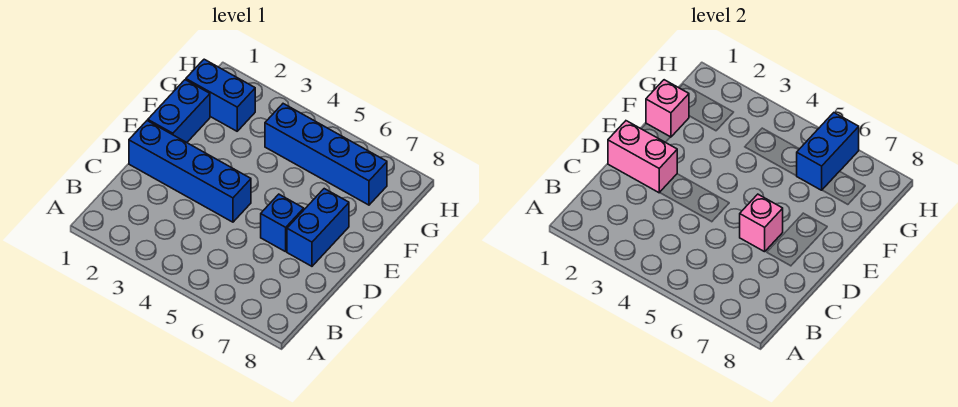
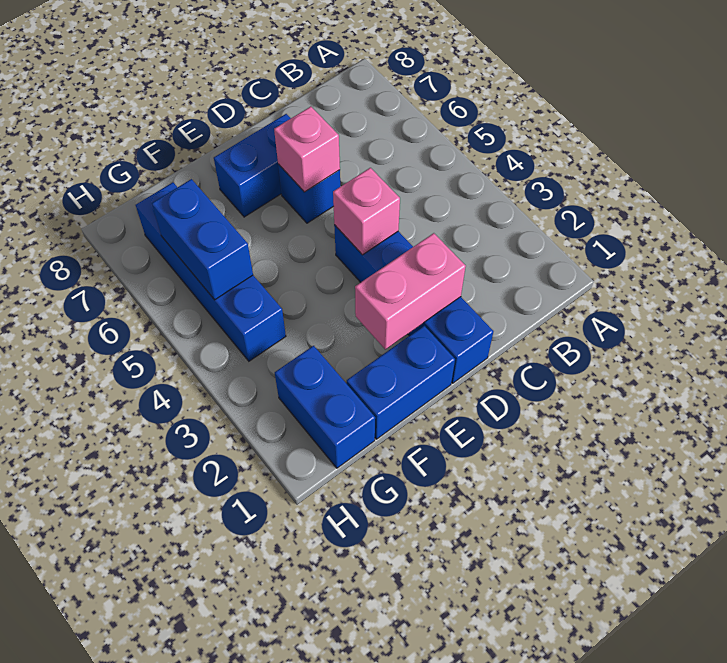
pink brick D1:D2 level 2 -> pink brick D2:E2 level 2
pink brick F1 level 2 -> pink brick D4 level 2
blue brick G6:H6 level 2 -> blue brick G5:G6 level 2

